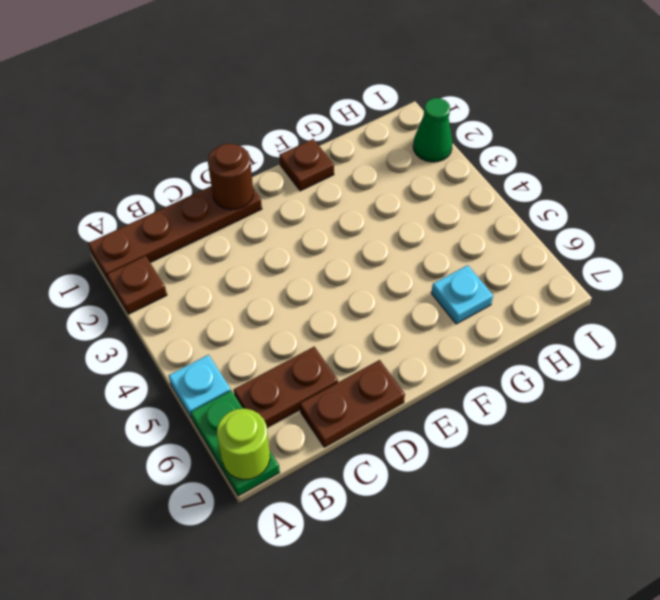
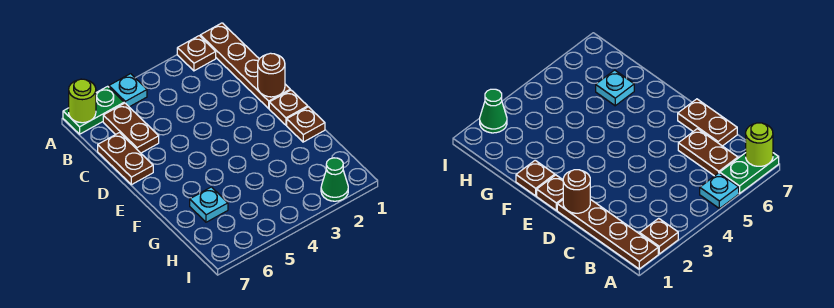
none -> brown plate E1 level 1

